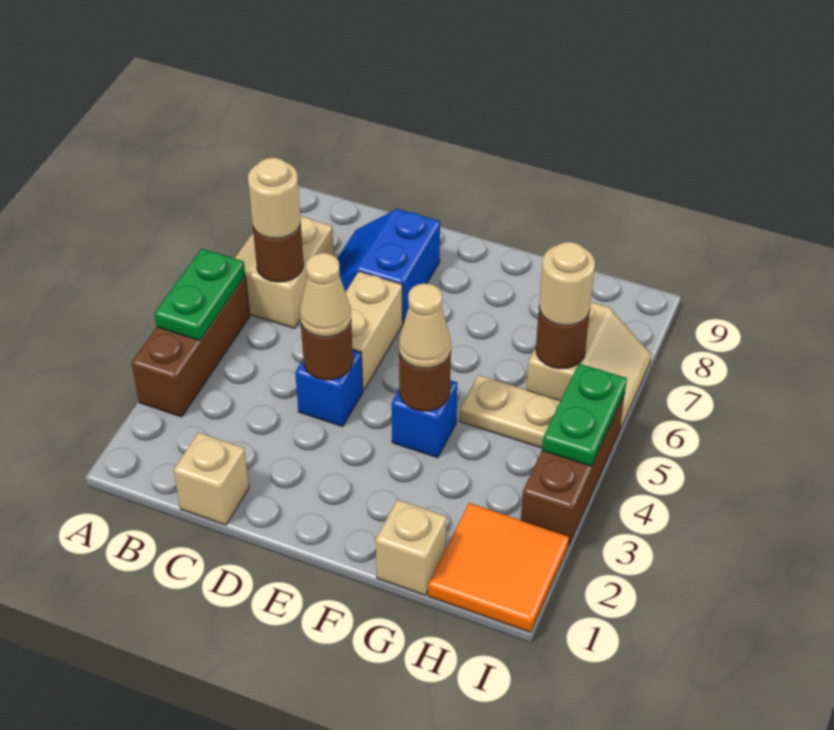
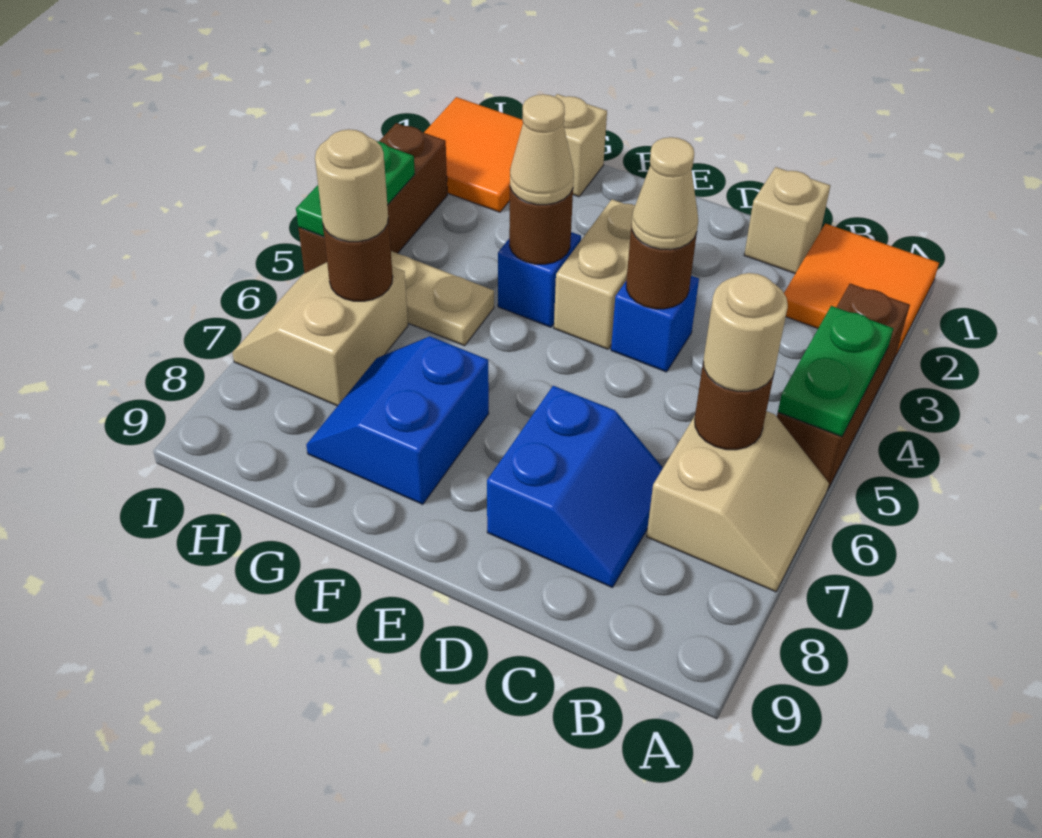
none -> orange tile A1:B2 level 1
tan brick D5:D6 level 1 -> tan brick E3:E4 level 1
none -> blue slope F7:G8 level 1 top F

